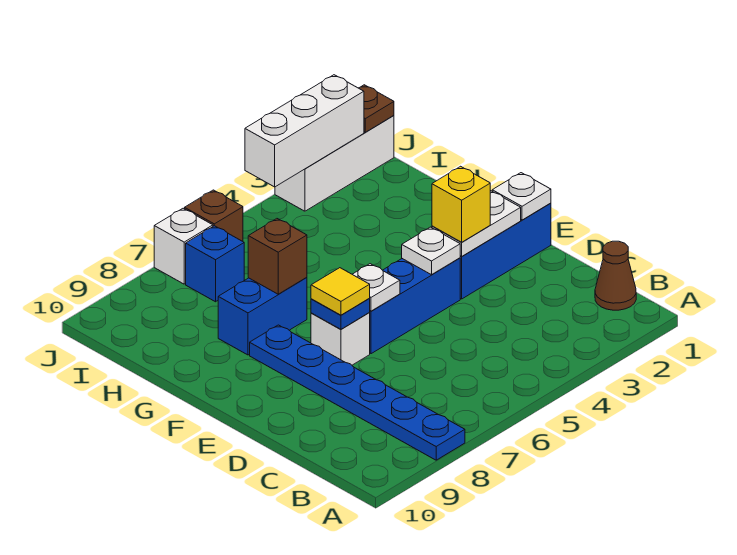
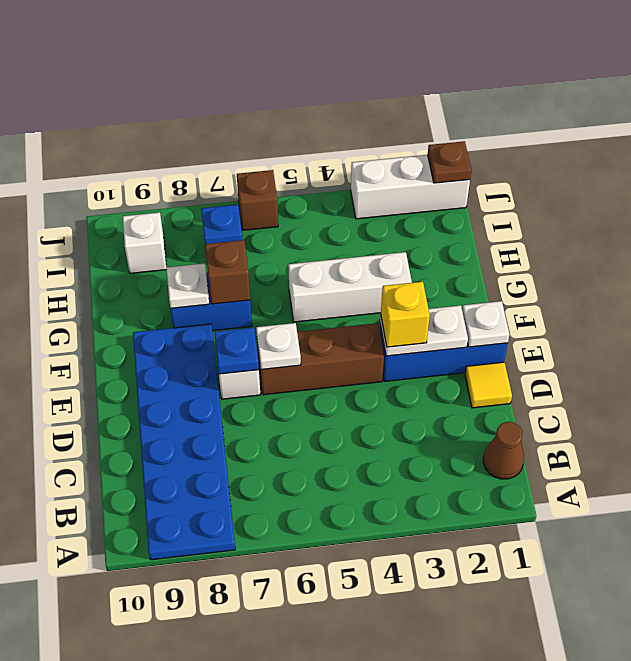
blue plate A8:F8 level 1 -> blue plate A8:F9 level 1
blue brick E4:E6 level 1 -> brown brick E4:E6 level 1
white plate E4 level 2 -> white plate G8 level 2
yellow tile E7 level 3 -> yellow tile D1 level 1
white brick J2:J4 level 2 -> white brick G3:G5 level 1
white brick J7 level 1 -> white brick I9 level 1

